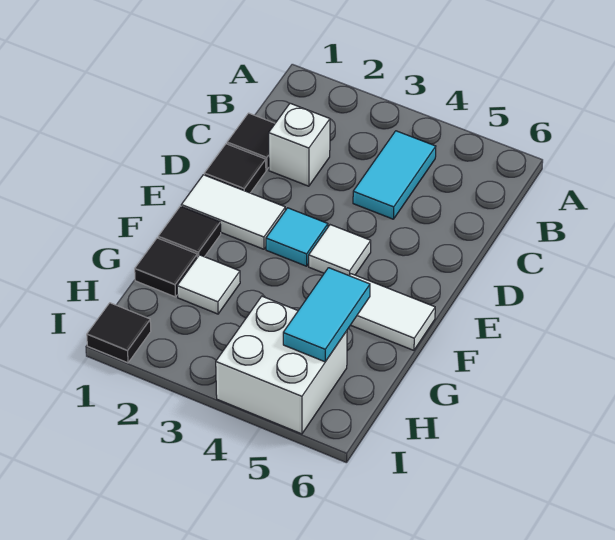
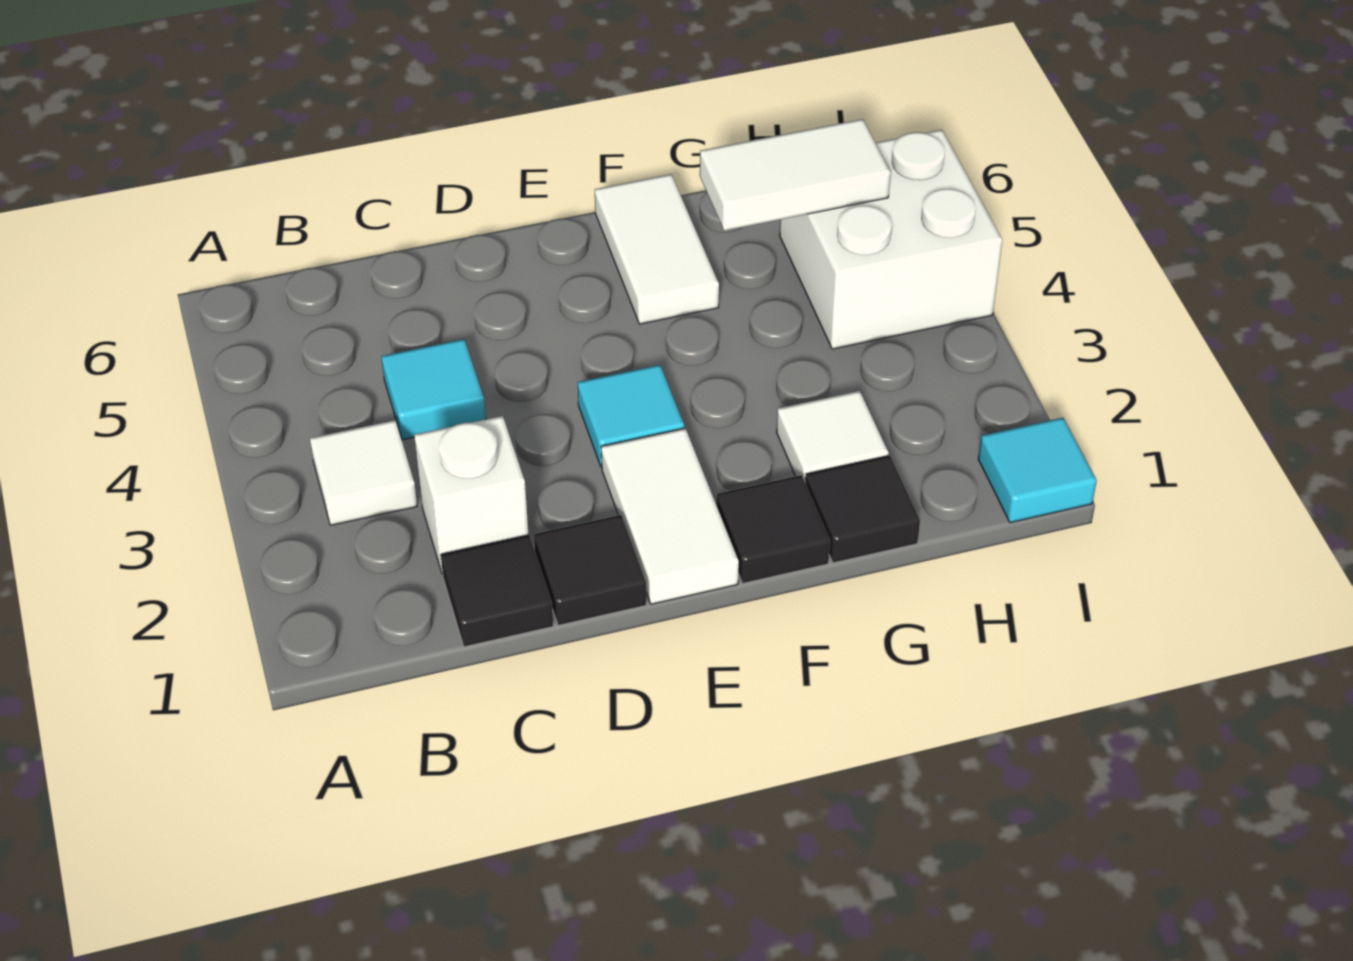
cyan tile B4:C4 level 1 -> cyan tile C4 level 1
white tile E4 level 1 -> white tile B3 level 1
cyan tile G5:H5 level 2 -> white tile G5:H5 level 2
black tile I1 level 1 -> cyan tile I1 level 1

